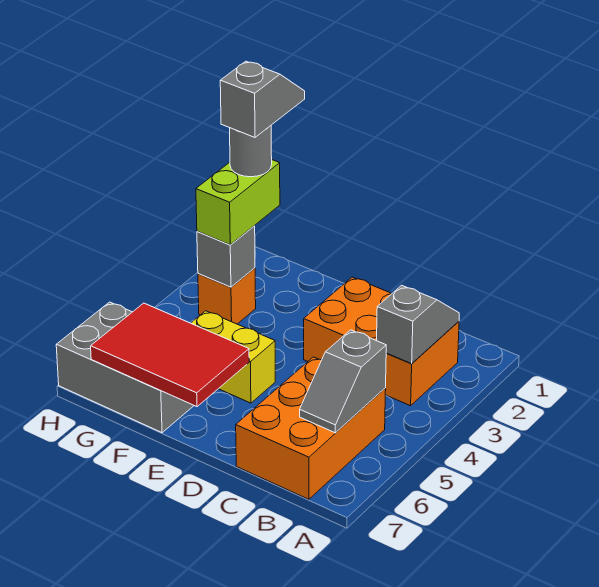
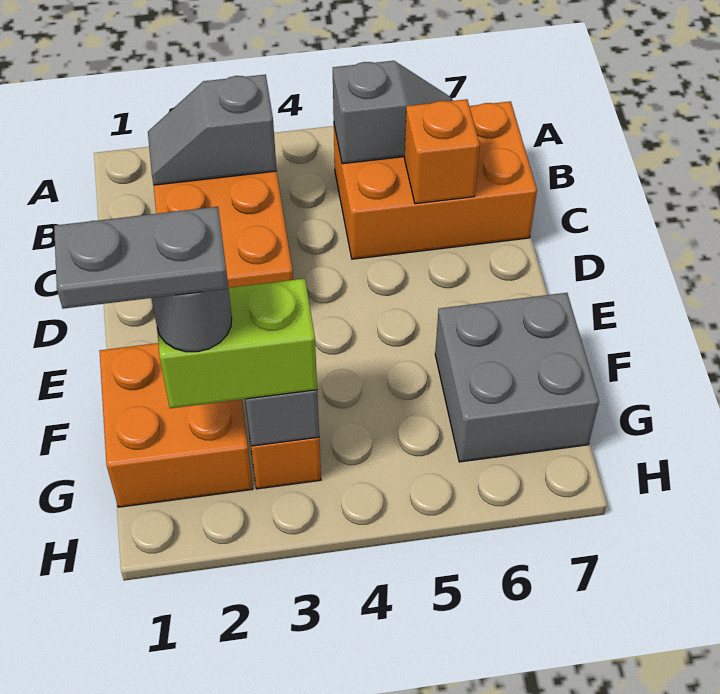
none -> orange brick C6 level 2
yellow brick E5:F5 level 1 -> none
red tile E6:G7 level 2 -> none
none -> orange brick F1:G2 level 1
grey brick F6:H7 level 1 -> grey brick F6:G7 level 1
grey slope G1:G2 level 5 top 2 -> grey plate G1:G2 level 5

